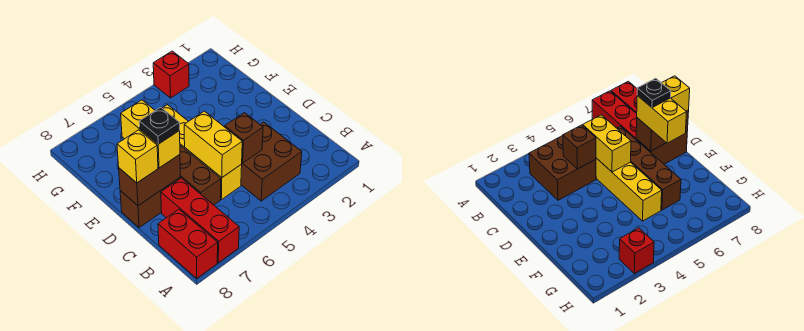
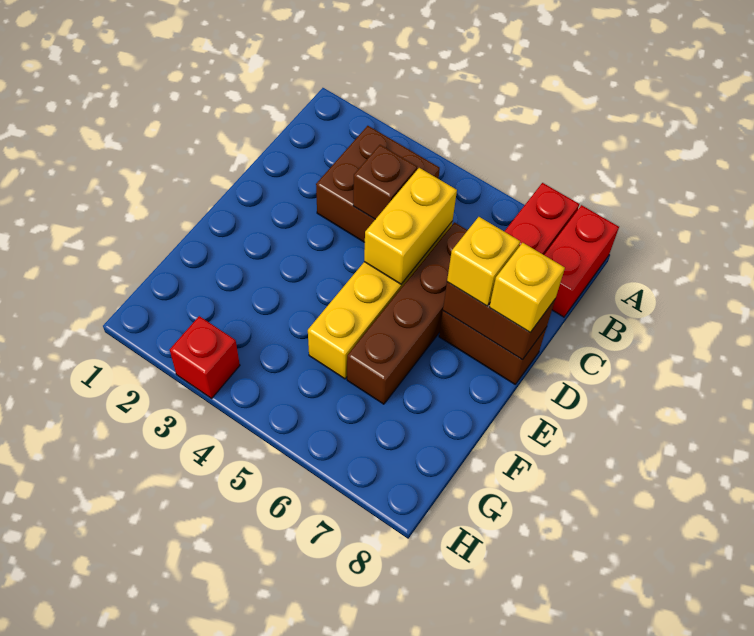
yellow brick D7:E7 level 3 -> yellow brick D7 level 3
black plate D7 level 4 -> none

